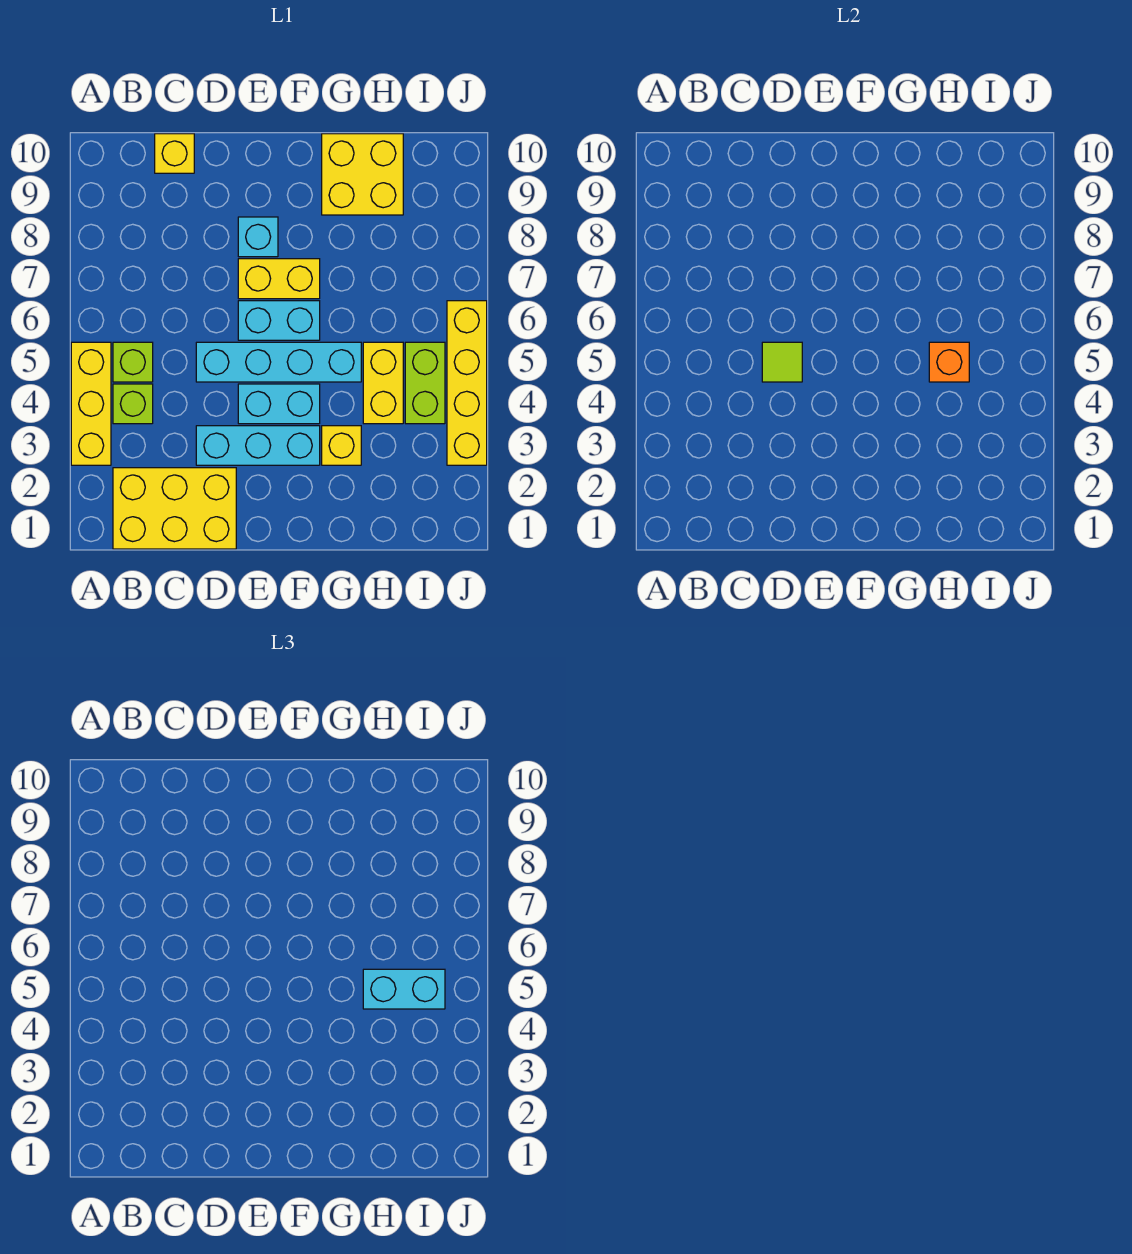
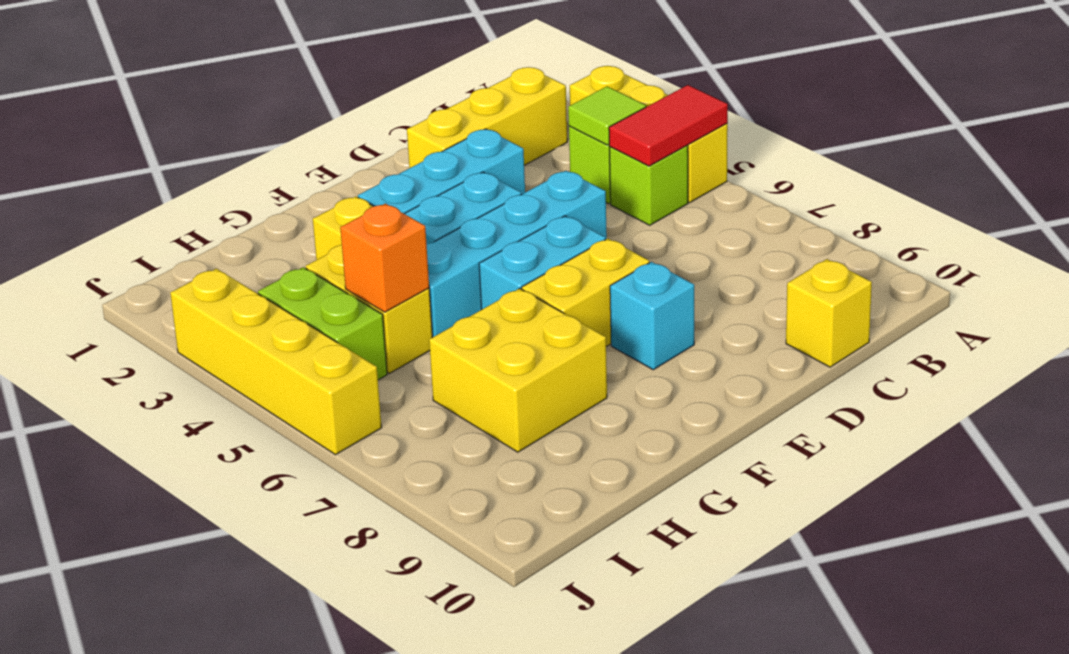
none -> red tile A5:B5 level 2
yellow brick B1:D2 level 1 -> yellow brick B2:D2 level 1
lime tile D5 level 2 -> lime tile B4 level 2
yellow brick G9:H10 level 1 -> yellow brick G7:H8 level 1
cyan brick H5:I5 level 3 -> none

